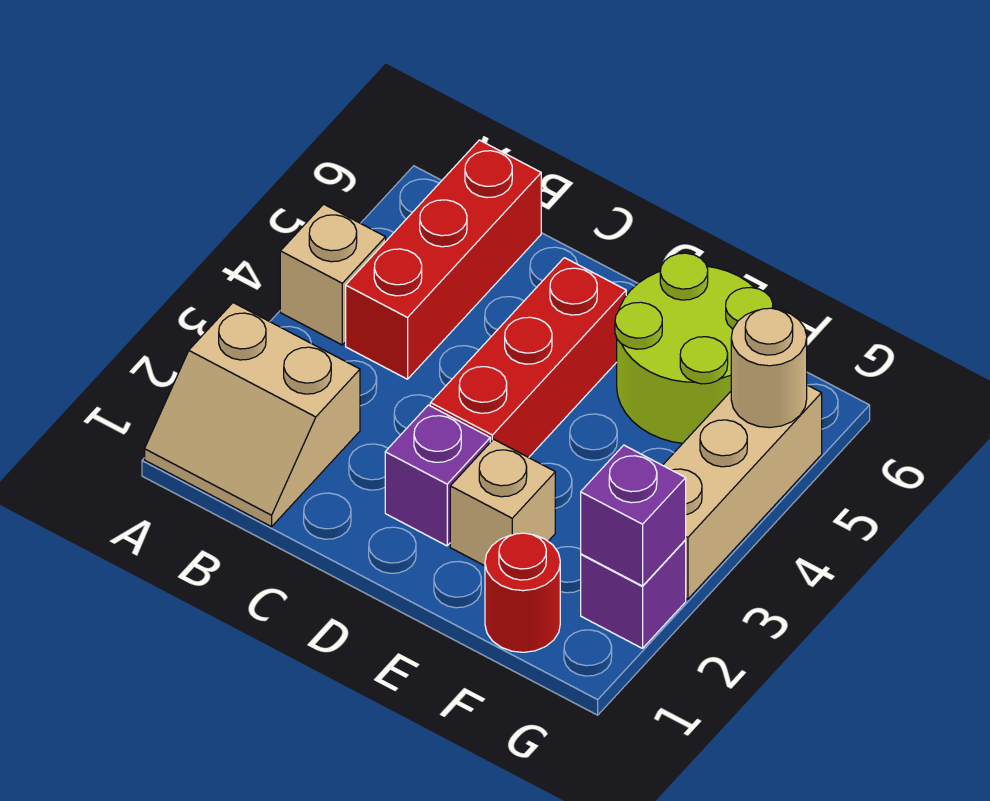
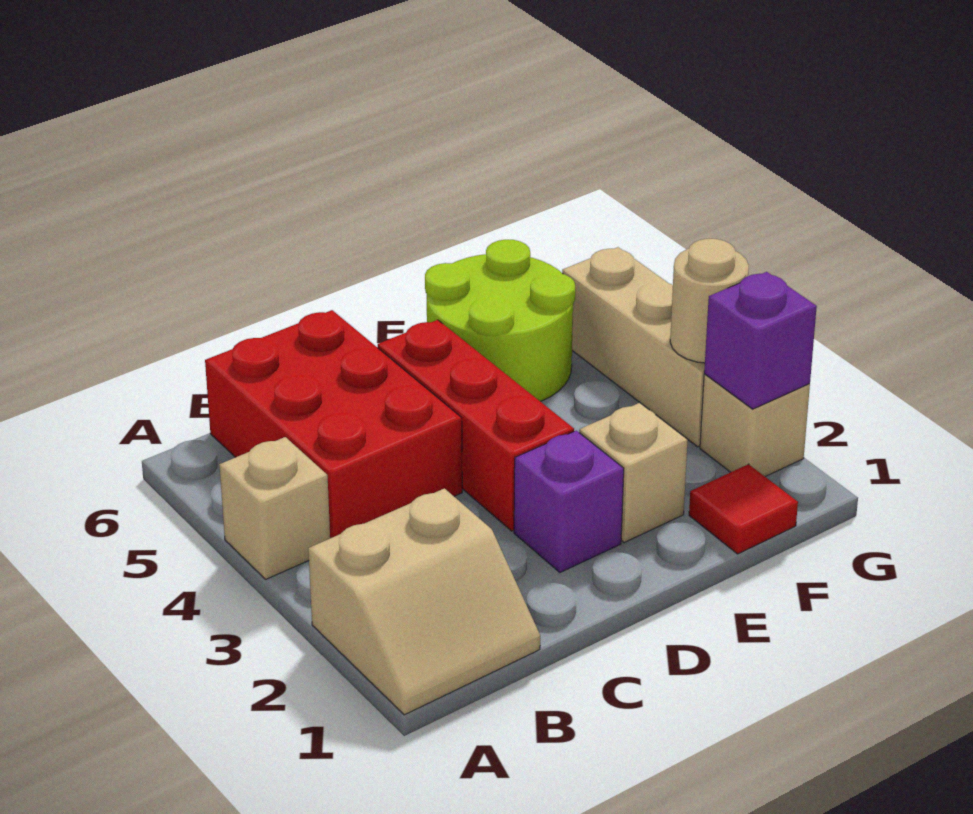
red brick B4:B6 level 1 -> red brick B4:C6 level 1
red round brick F1 level 1 -> red tile F1 level 1
purple brick G2 level 1 -> tan brick G2 level 1
tan round brick G5 level 2 -> tan round brick G3 level 2

